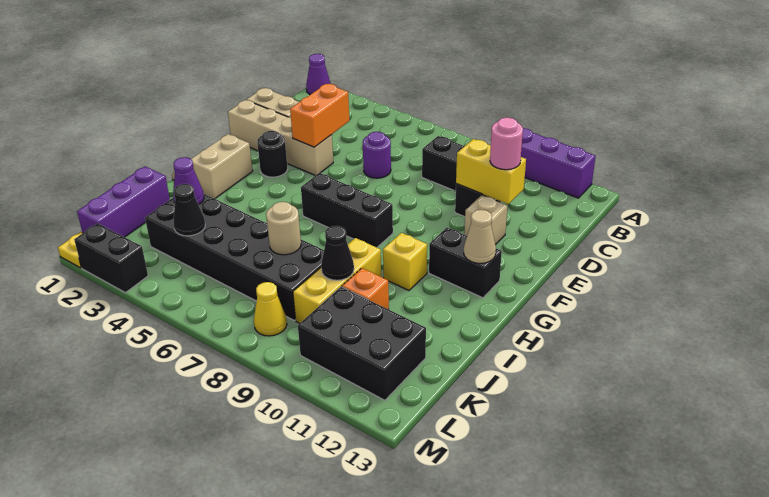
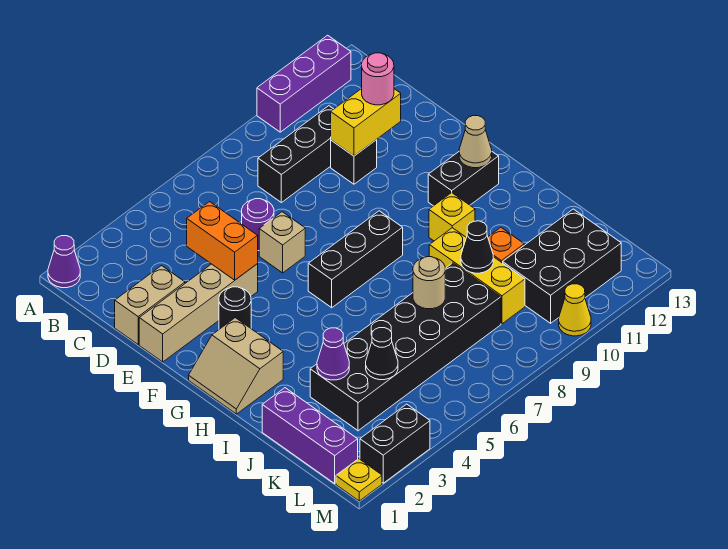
tan brick E11 level 1 -> tan brick E6 level 1
yellow cone L8 level 1 -> yellow cone M10 level 1

